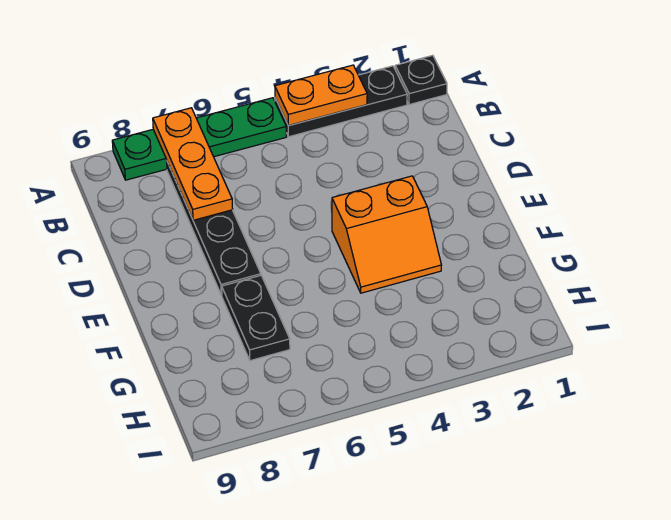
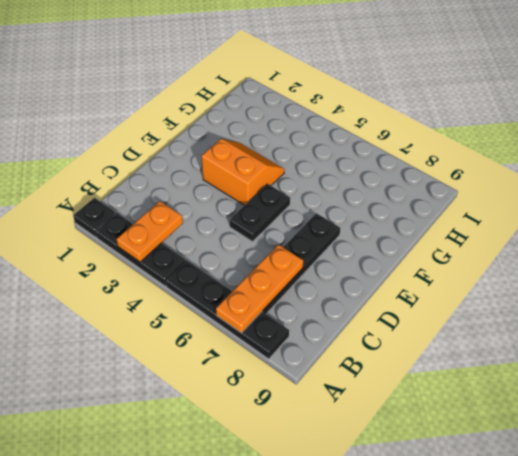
orange plate A3:A4 level 2 -> orange plate A3:B3 level 2
green plate A5:A8 level 1 -> black plate A5:A8 level 1
black plate F7:G7 level 1 -> black plate D5:E5 level 1

